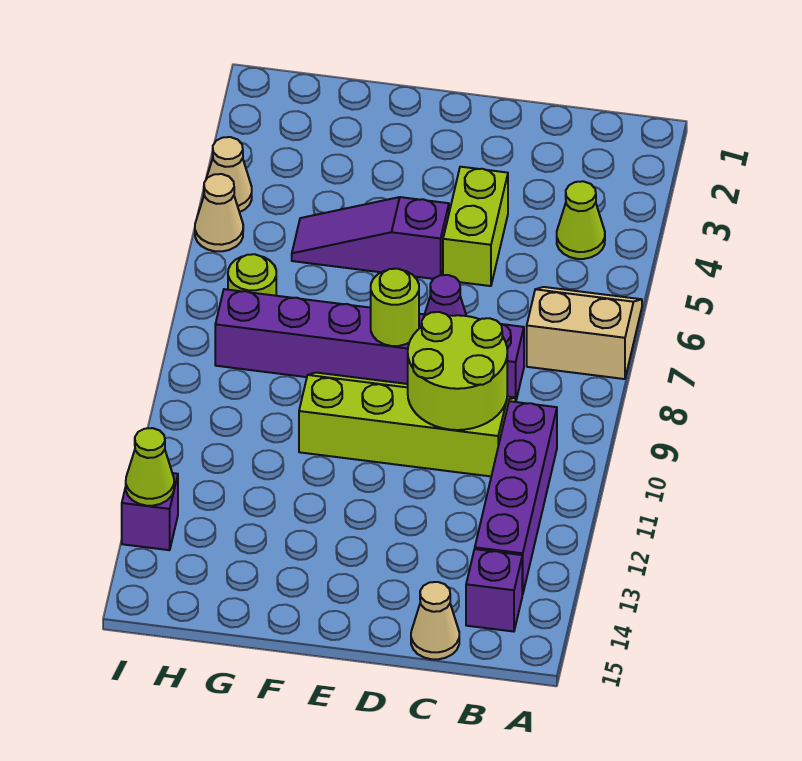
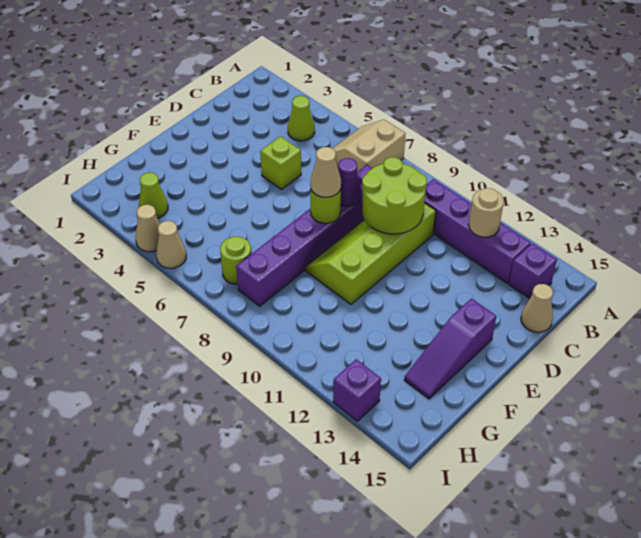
none -> tan round brick B12 level 2
lime brick D4:D5 level 1 -> lime brick D5 level 1
purple slope E5:G5 level 1 top E -> purple slope E14:G14 level 1 top E
none -> tan cone E8 level 3
lime cone I13 level 2 -> lime cone H3 level 1

